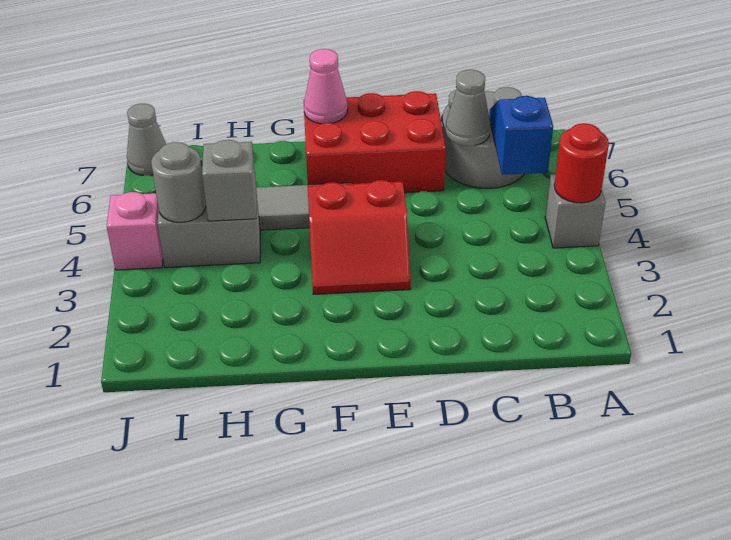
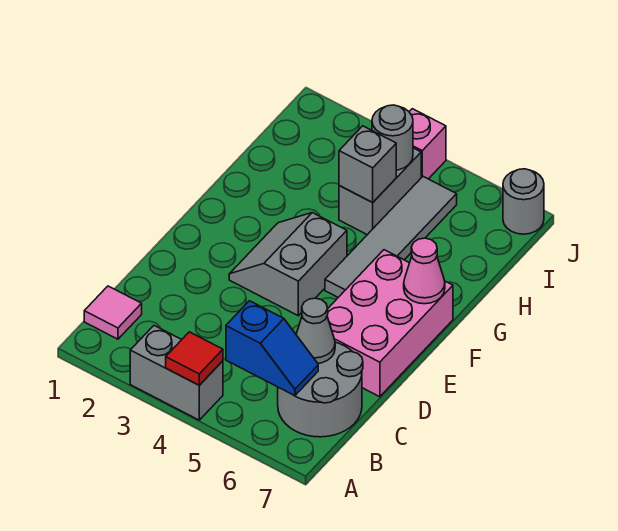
grey brick A4 level 1 -> grey brick A3:A4 level 1
red round brick A4 level 2 -> red tile A4 level 2
none -> pink tile B1 level 1
red brick D6:F7 level 1 -> pink brick D6:F7 level 1
red slope E3:F4 level 1 top 4 -> grey slope E3:F4 level 1 top 4
grey cone J7 level 1 -> grey round brick J7 level 1

